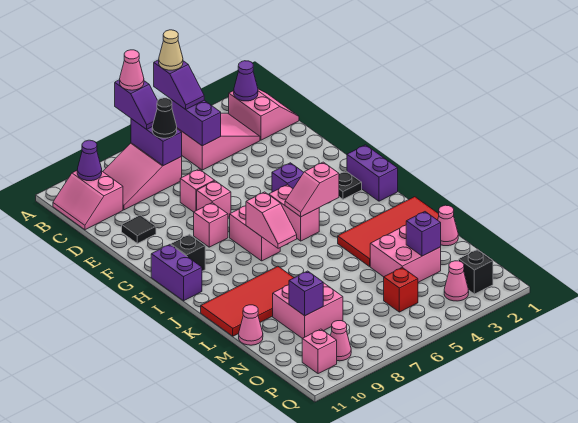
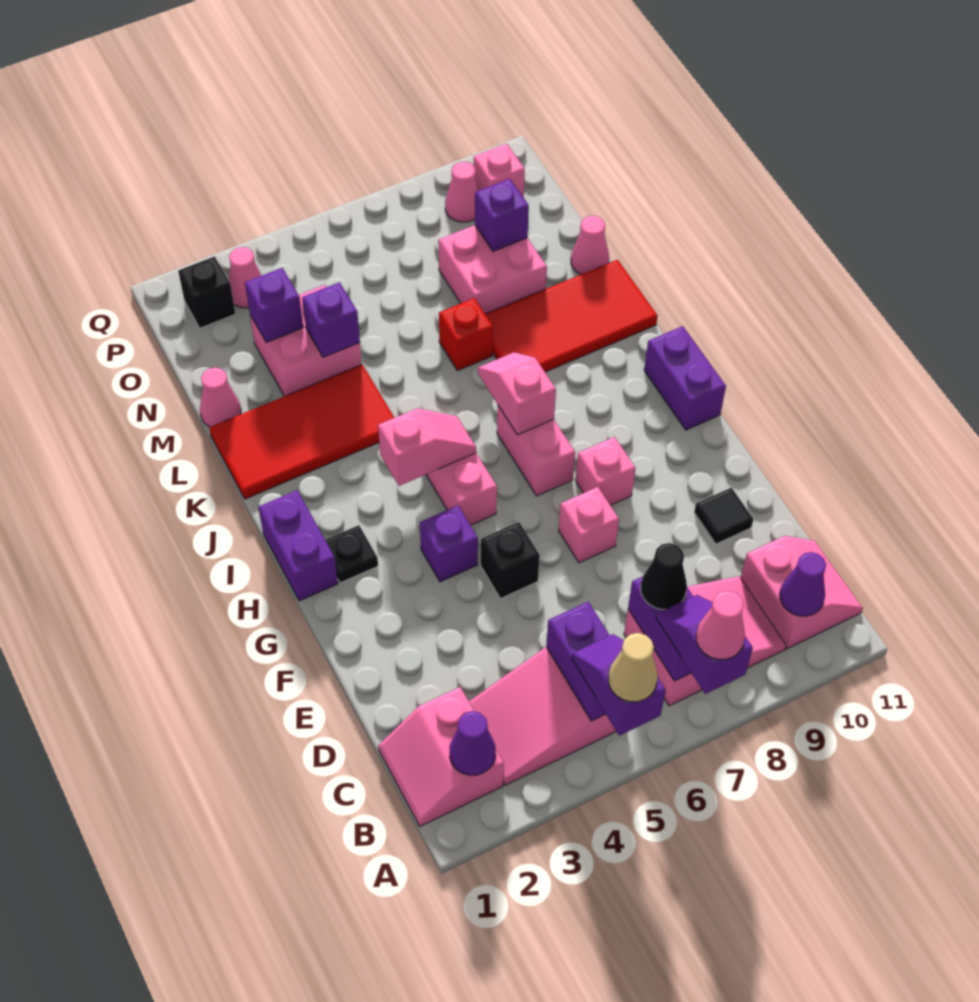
pink brick E7 level 1 -> none
black brick H10 level 1 -> black brick F5 level 1
none -> purple brick M4 level 2
red brick O5 level 1 -> red brick L7 level 1

